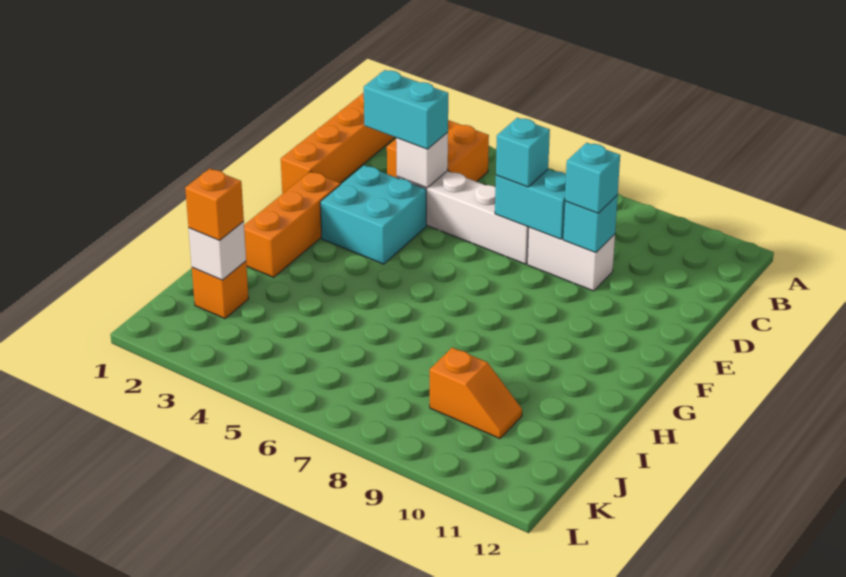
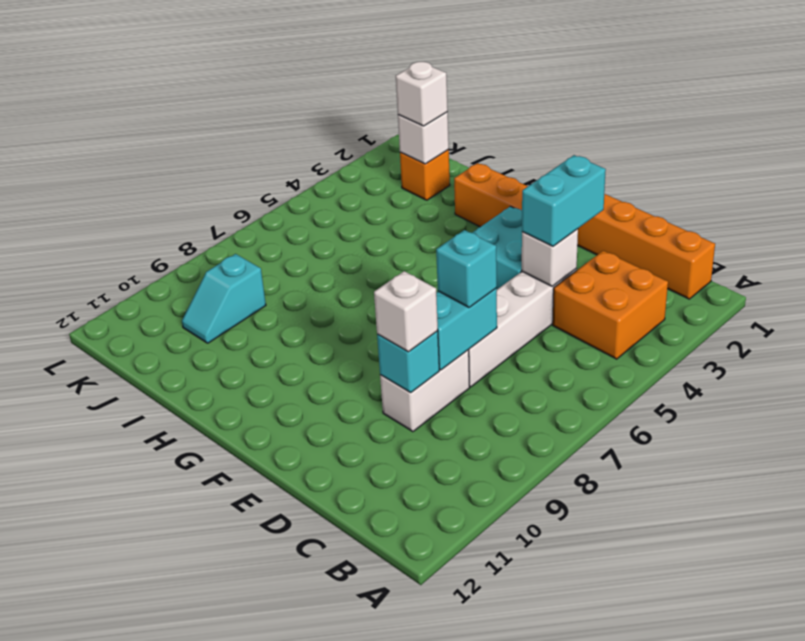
cyan brick D9 level 3 -> white brick D9 level 3
orange brick J2 level 3 -> white brick J2 level 3
orange slope J9:J10 level 1 top 9 -> cyan slope J9:J10 level 1 top 9

